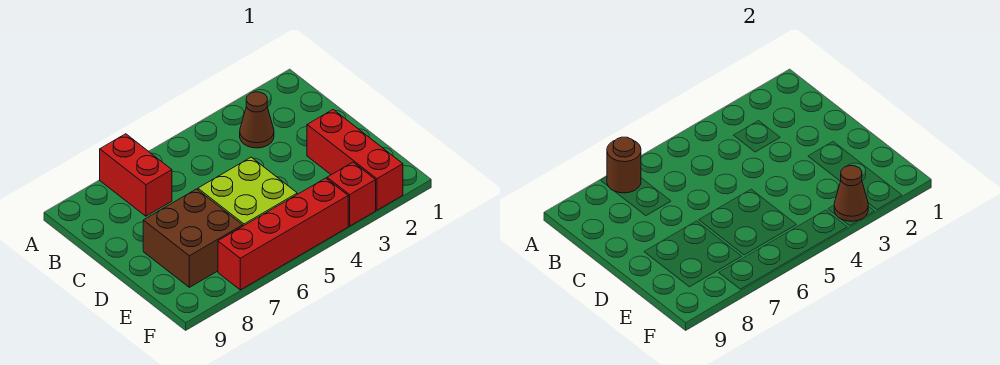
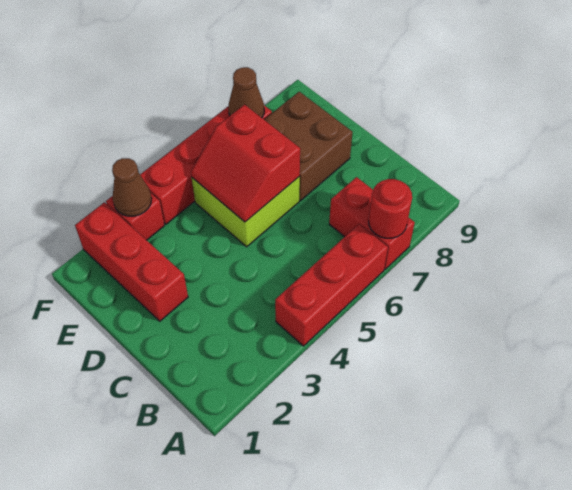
none -> red brick A4:A6 level 1
brown round brick A7 level 2 -> red round brick A7 level 2
brown cone B3 level 1 -> brown cone F7 level 2
none -> red slope D5:E6 level 2 top 6

